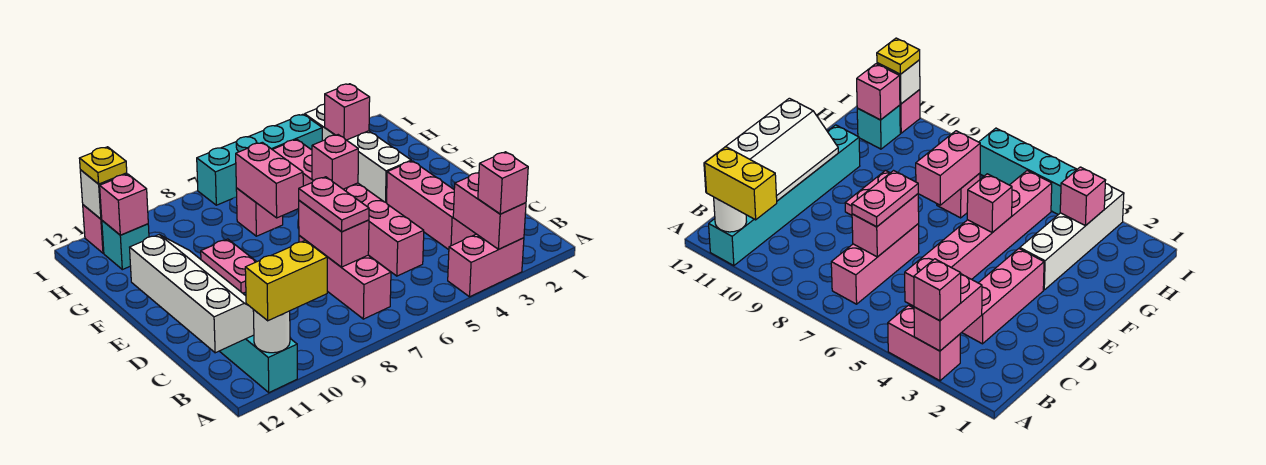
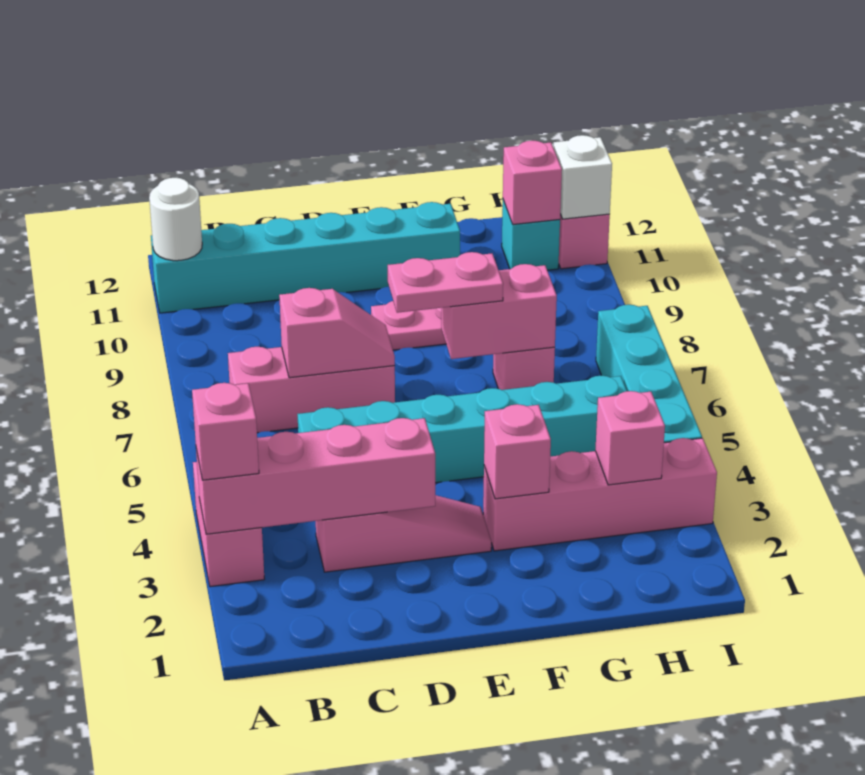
pink brick A3:B3 level 2 -> pink brick A3:D3 level 2
yellow brick A10:A11 level 3 -> none
white slope B11:E12 level 2 top 12 -> none
pink brick C3:E3 level 1 -> pink slope C3:E3 level 1 top C
pink brick C5:H5 level 1 -> cyan brick C5:H5 level 1
pink brick C7:D7 level 2 -> pink slope C7:D7 level 2 top C
pink plate C7:D7 level 3 -> pink plate E7:F7 level 3
white brick F3:I3 level 1 -> pink brick F3:I3 level 1
pink brick F5 level 2 -> pink brick F3 level 2
yellow plate I11 level 3 -> none

